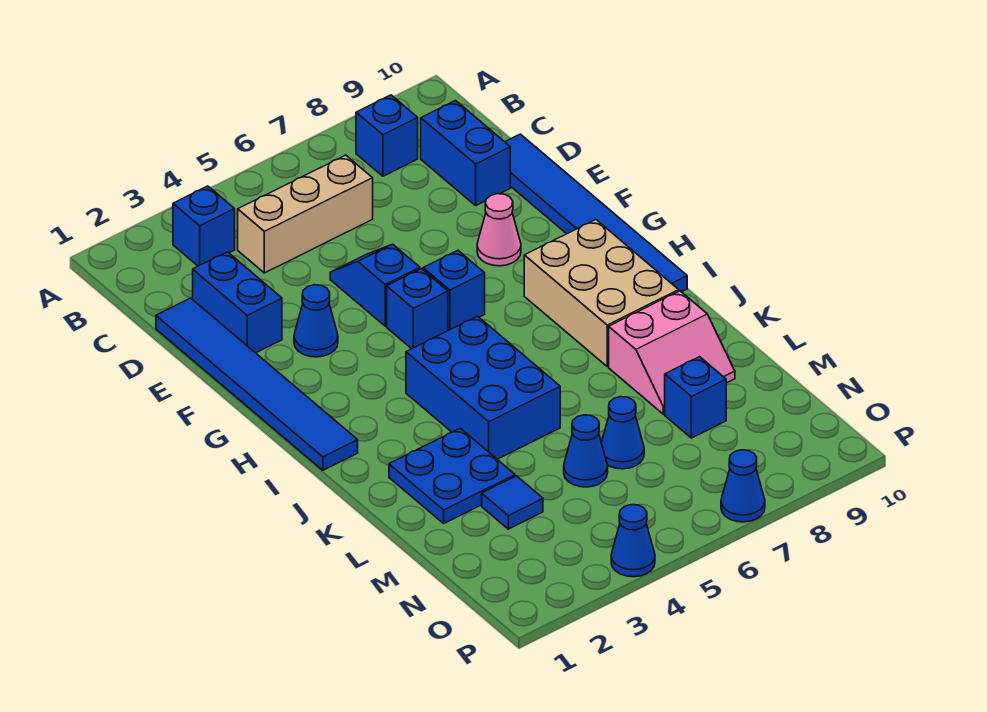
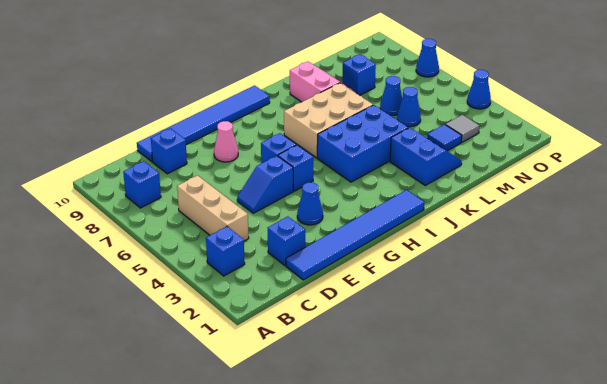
blue brick C9:D9 level 1 -> blue brick D9 level 1
blue brick D2:E2 level 1 -> blue brick D2 level 1
tan brick H8:J9 level 1 -> tan brick I6:K7 level 1
blue plate K2:L3 level 1 -> blue slope K2:L3 level 1 top K
none -> grey tile N3 level 1

